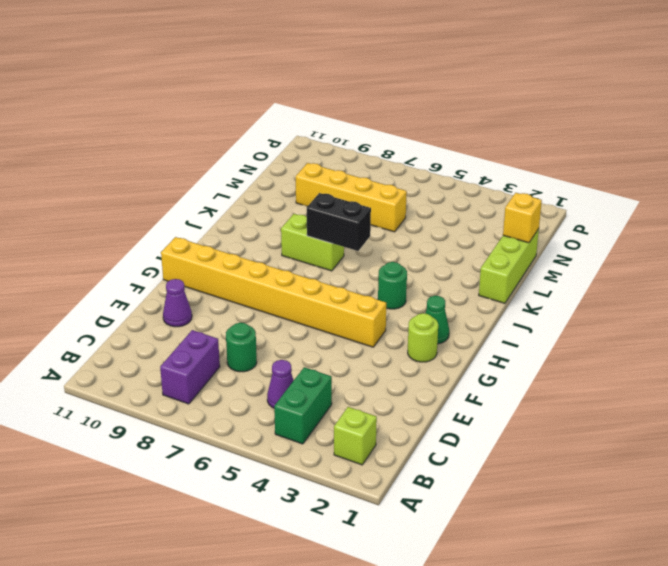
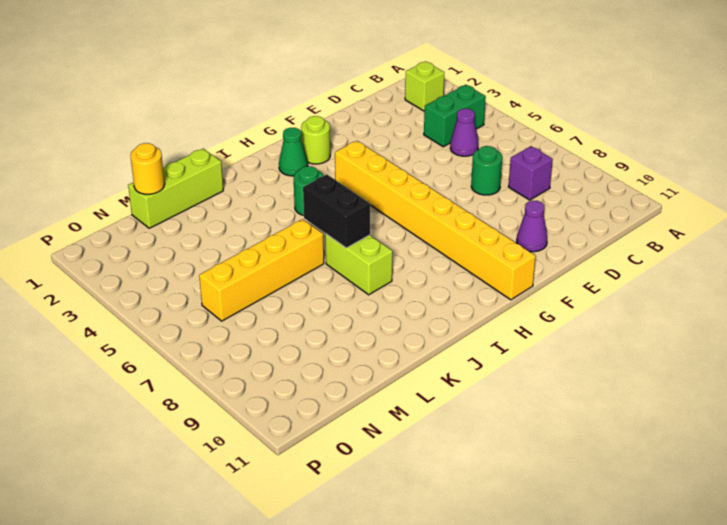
purple brick B8:C8 level 1 -> purple brick C8 level 1
yellow brick M1 level 2 -> yellow round brick M1 level 2
yellow brick M6:M9 level 1 -> yellow brick K6:N6 level 1

